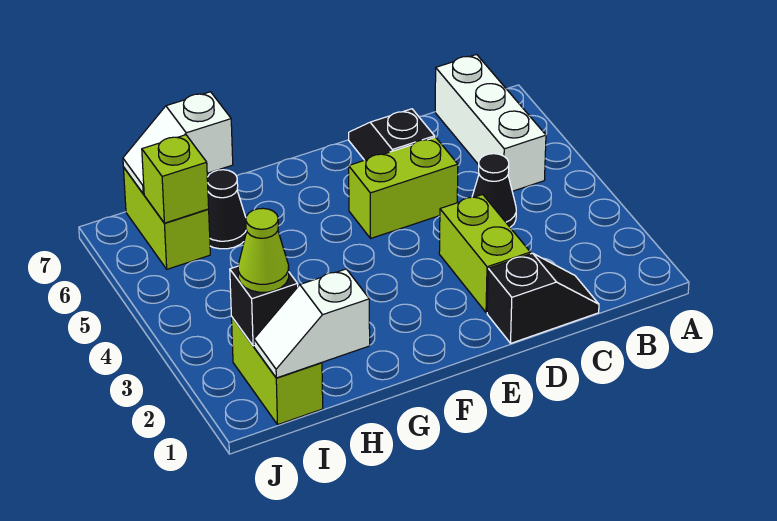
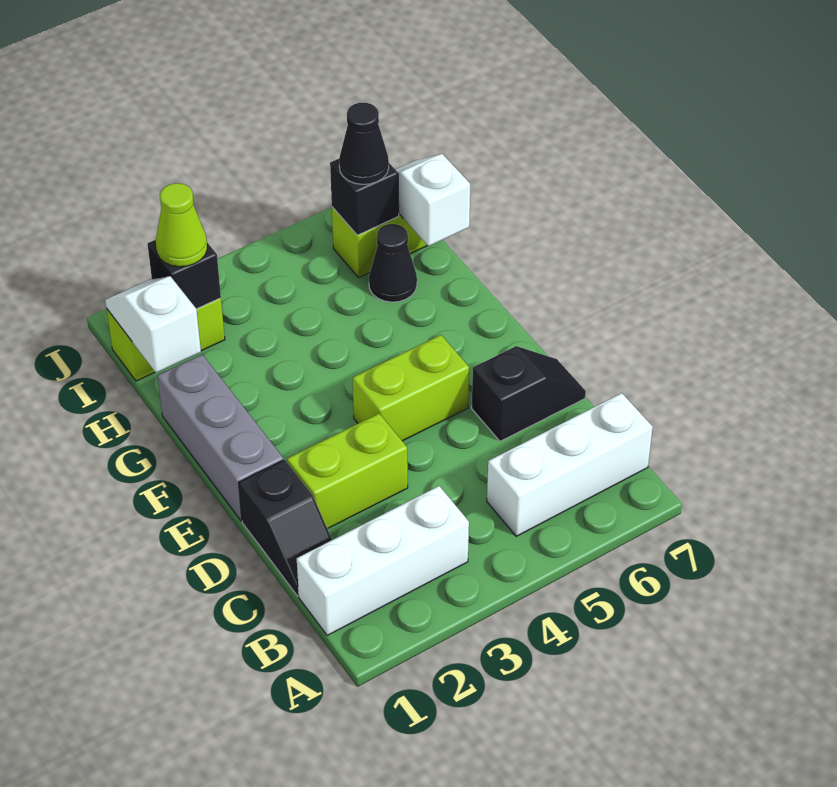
none -> white brick B1:B3 level 1
black cone C4 level 1 -> black cone I6 level 3
lime brick D5:E5 level 1 -> lime brick E4:E5 level 1
none -> grey brick E1:G1 level 1
lime brick I6 level 2 -> black brick I6 level 2

